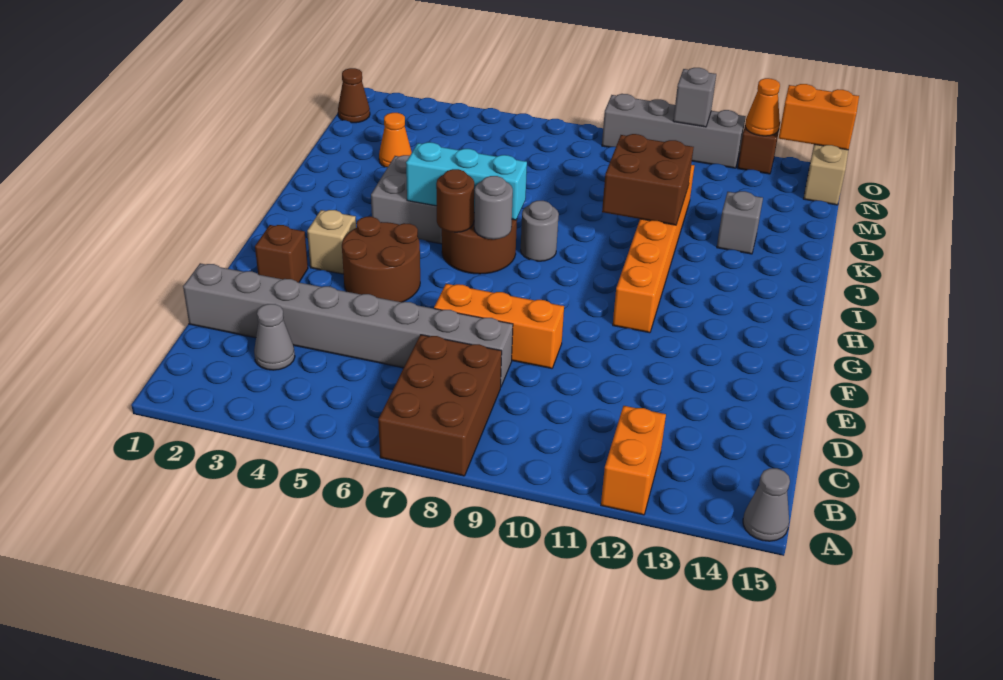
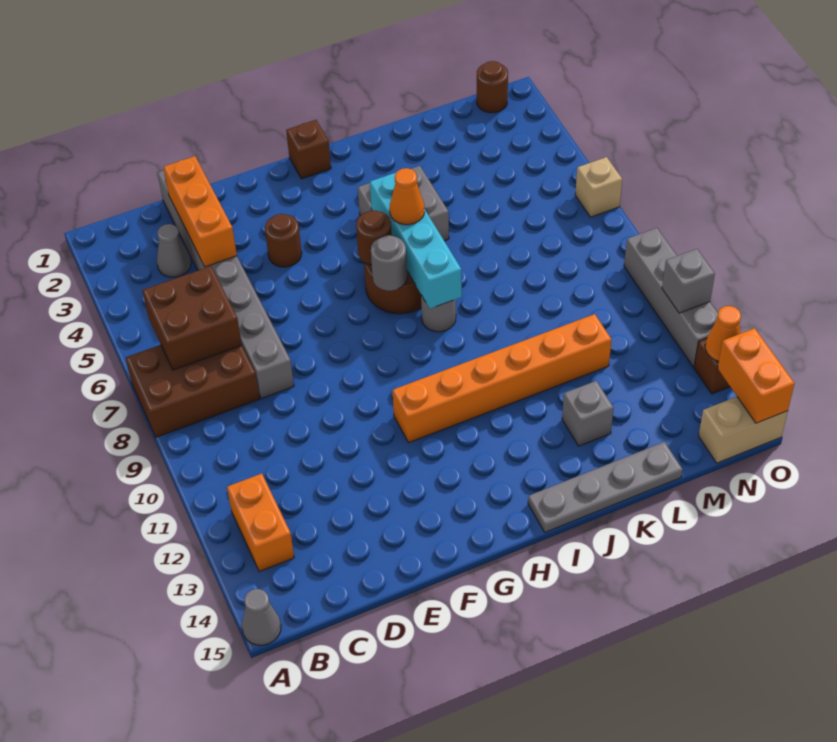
orange brick A12:B12 level 1 -> orange brick B12:B13 level 1
orange brick E7:E9 level 1 -> orange brick D2:D4 level 2
brown brick F2 level 1 -> brown brick H1 level 1
brown round brick F4:G5 level 1 -> brown round brick F4 level 1
tan brick G3 level 1 -> tan brick O6 level 1
cyan brick I5:I7 level 2 -> cyan brick I5:I8 level 2
none -> grey plate I15:L15 level 1
brown brick J10:K11 level 2 -> brown brick B6:C7 level 2
orange cone L3 level 1 -> orange cone I6 level 3
brown cone N1 level 1 -> brown round brick N1 level 1

